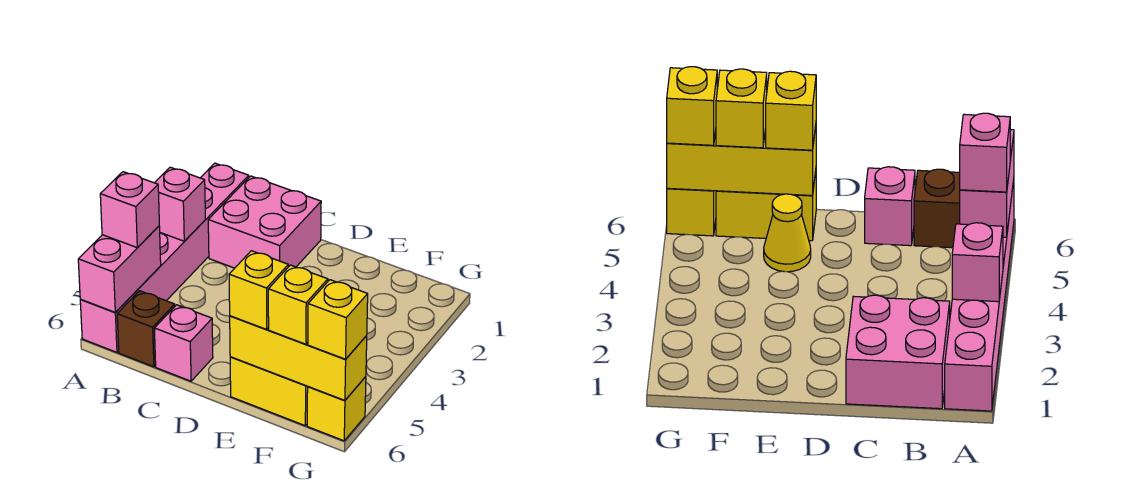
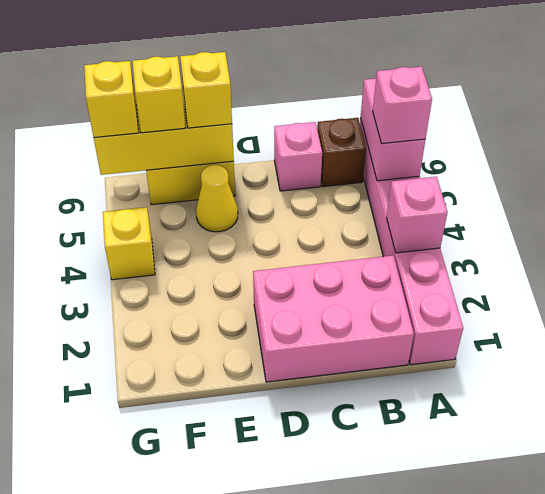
pink brick B1:C2 level 1 -> pink brick B1:D2 level 1
yellow brick G6 level 1 -> yellow brick G4 level 1

